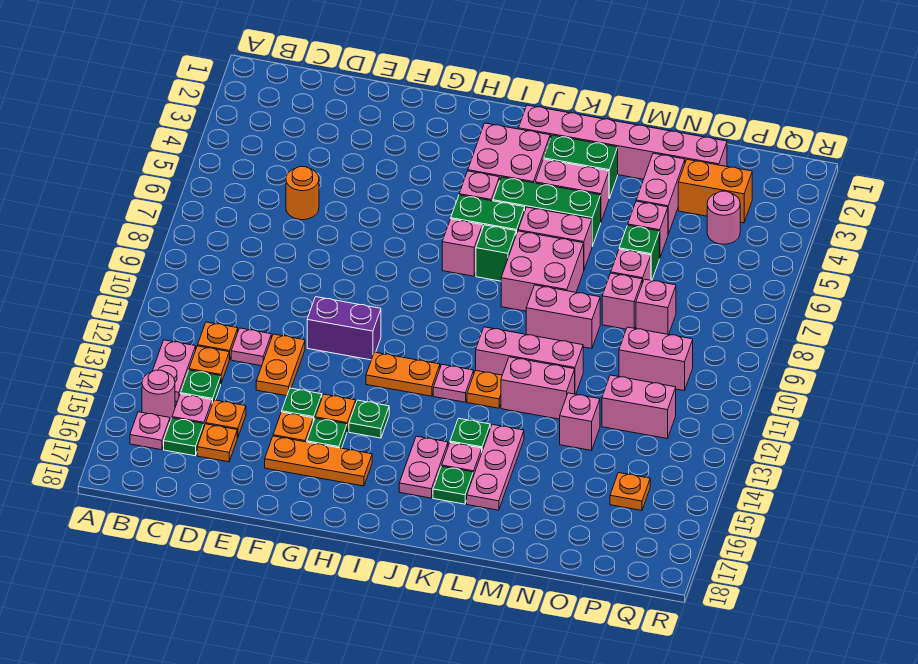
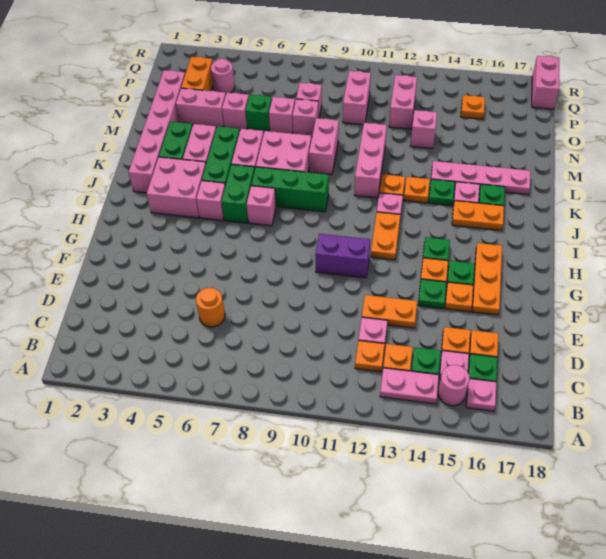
purple brick F11:G11 level 1 -> purple brick G10:G11 level 1
green brick J7 level 1 -> green brick J7:J9 level 1
pink plate J15:J16 level 1 -> orange plate J15:J16 level 1
none -> orange plate K13 level 1
pink brick L12:M12 level 1 -> pink brick Q18:R18 level 1
pink plate L14:L16 level 1 -> pink plate L14:L17 level 1

